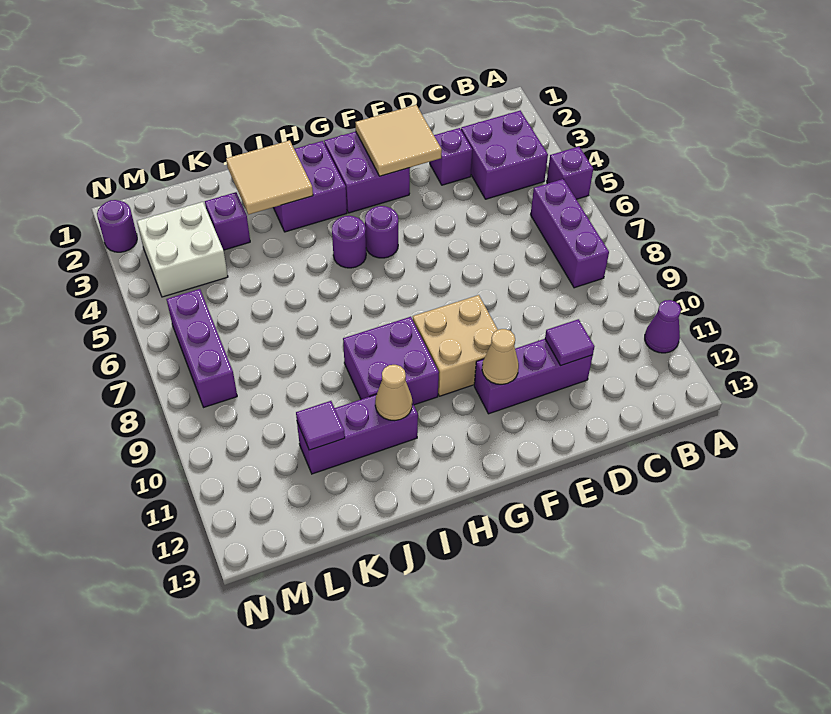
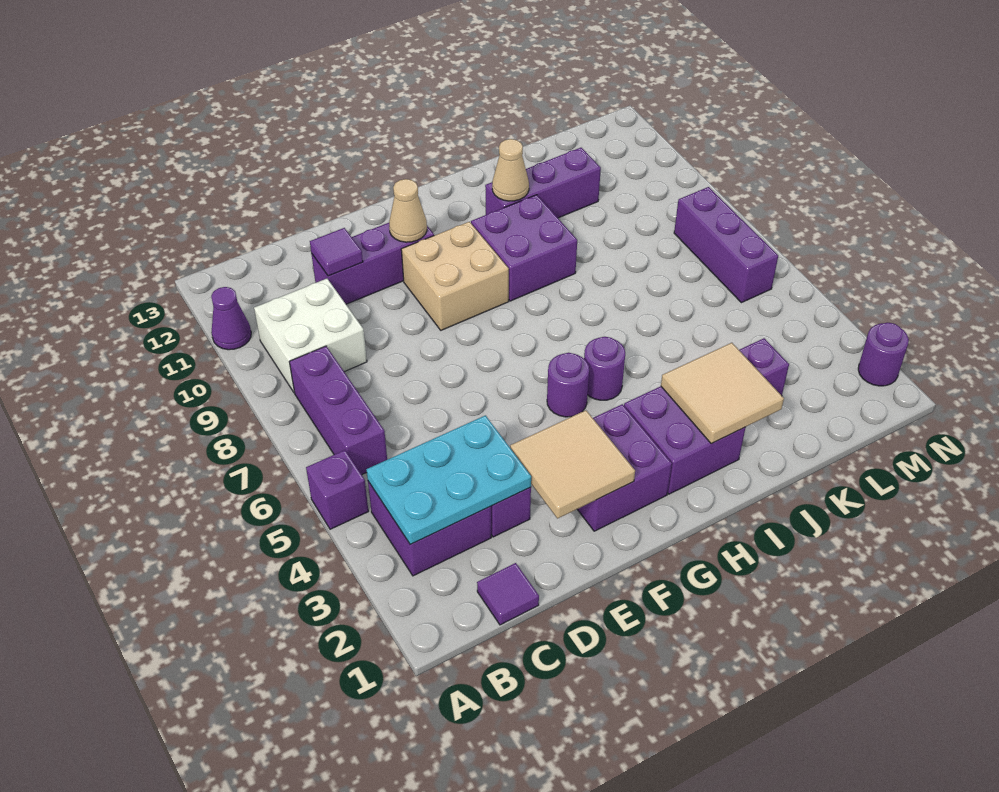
none -> cyan plate B3:D4 level 2
purple tile K11 level 2 -> purple tile C1 level 1
white brick L3:M4 level 1 -> white brick B9:C10 level 1

